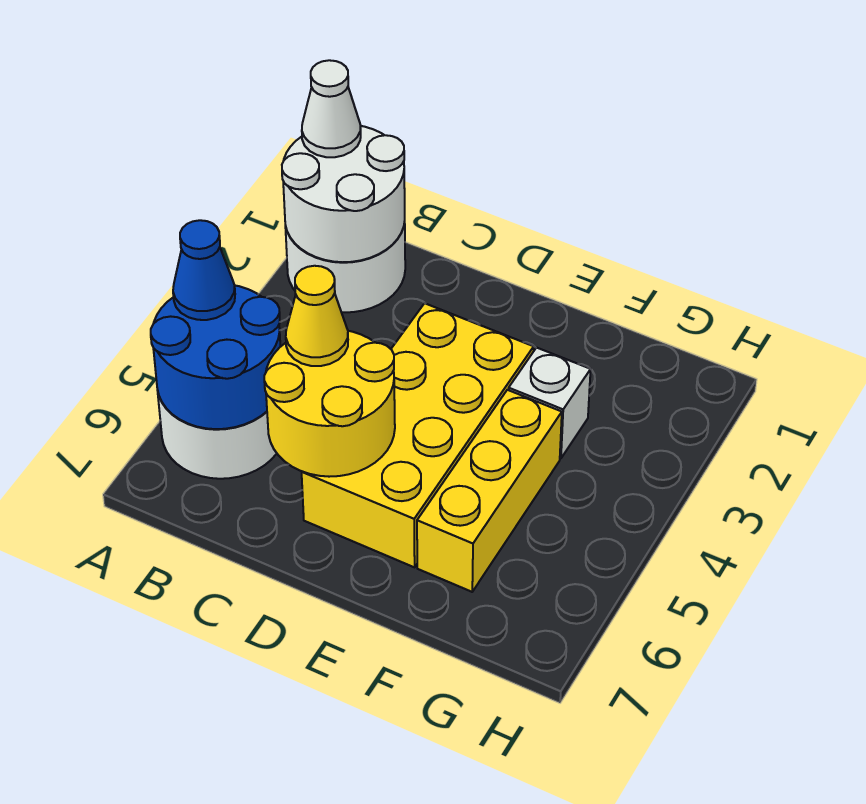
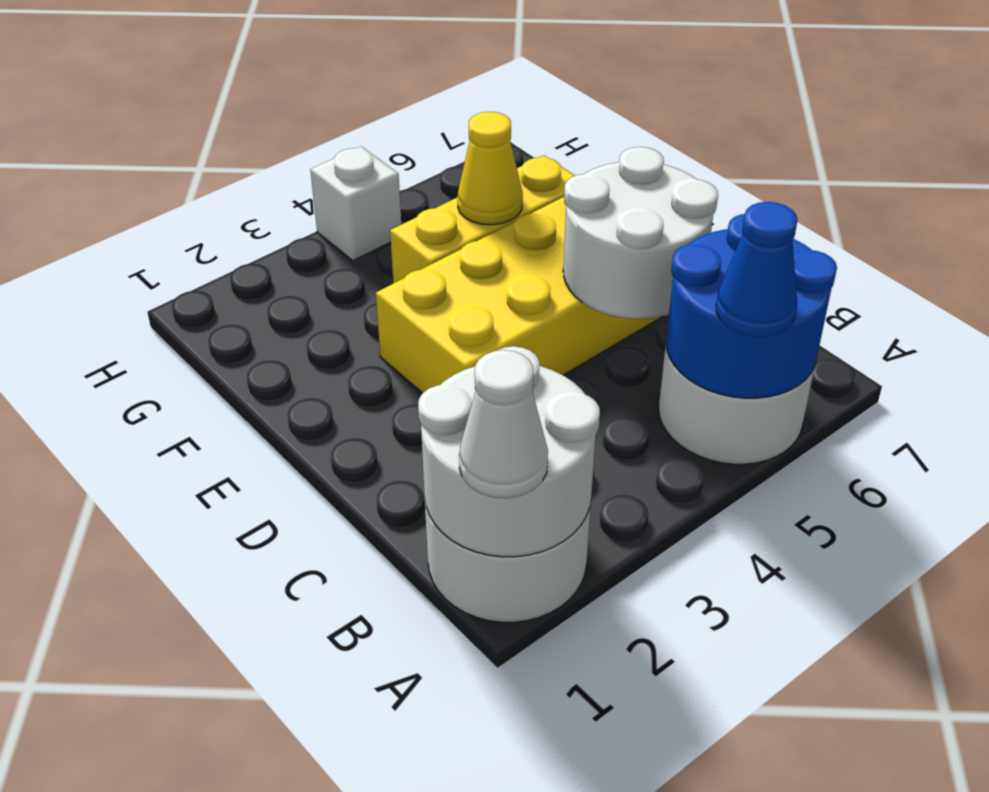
yellow round brick C5:D6 level 2 -> white round brick C5:D6 level 2
yellow cone C5 level 3 -> yellow cone F5 level 2
white brick F3 level 1 -> white brick H4 level 1

